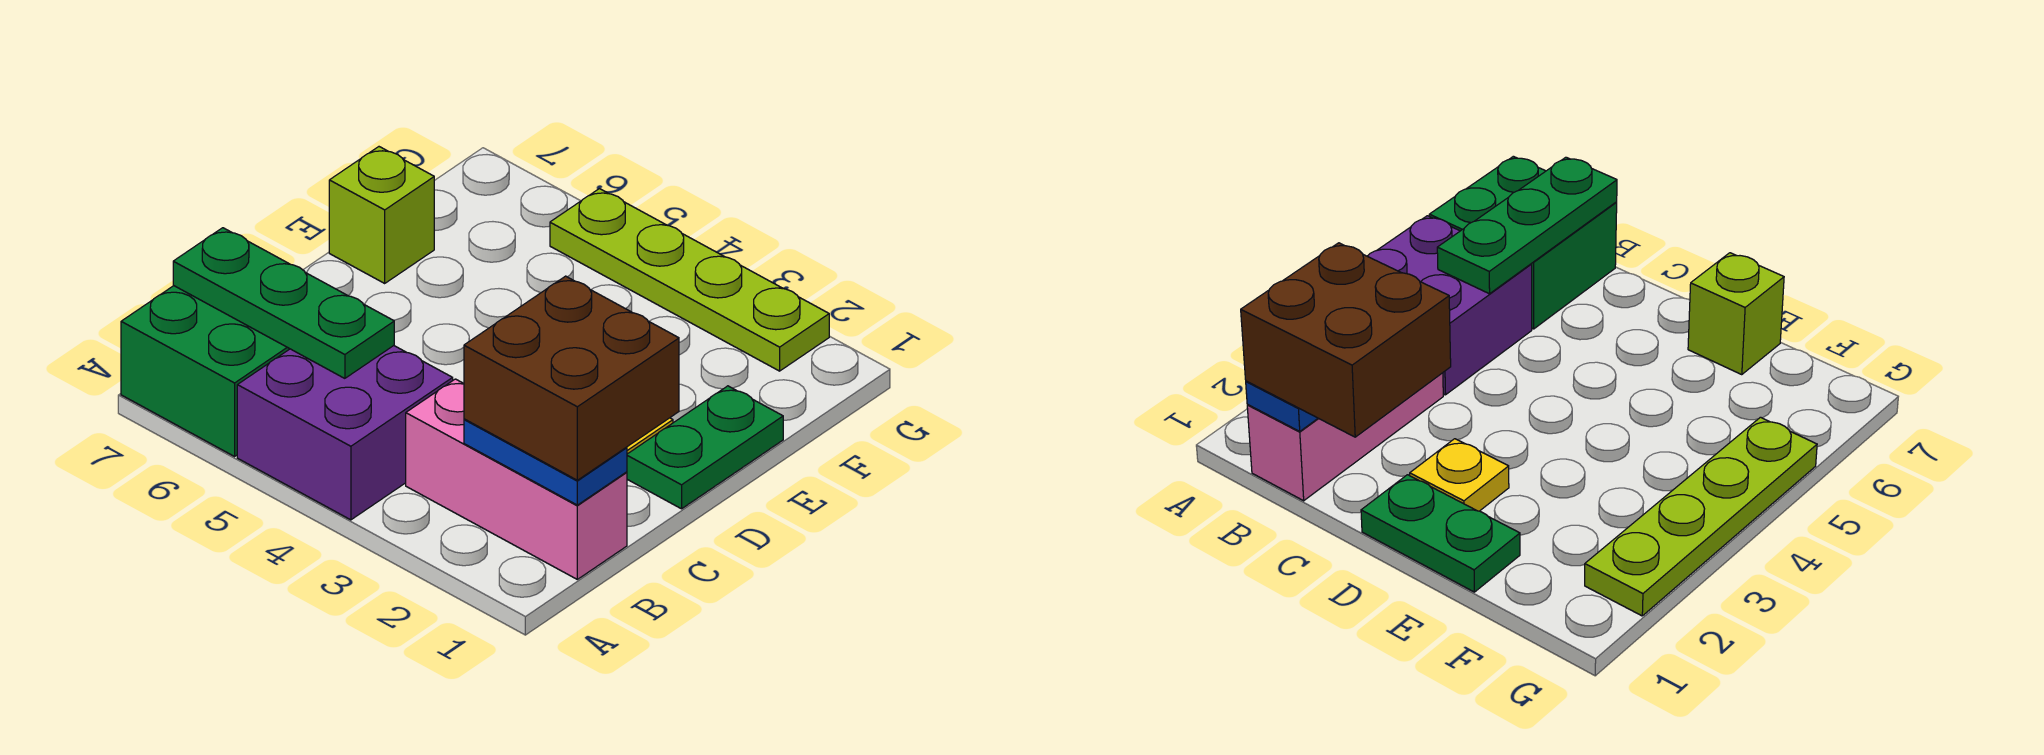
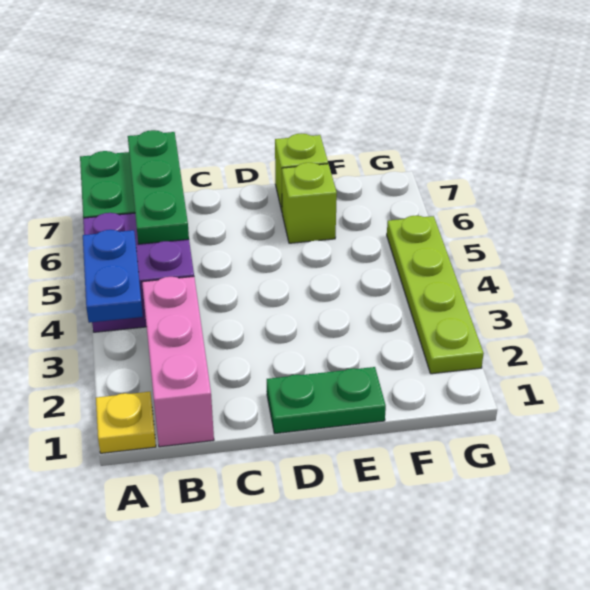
blue plate B1:B2 level 2 -> blue plate A3:A4 level 2
brown brick B1:C2 level 3 -> none
yellow plate D2 level 1 -> yellow plate A1 level 1
none -> lime brick E6 level 1

